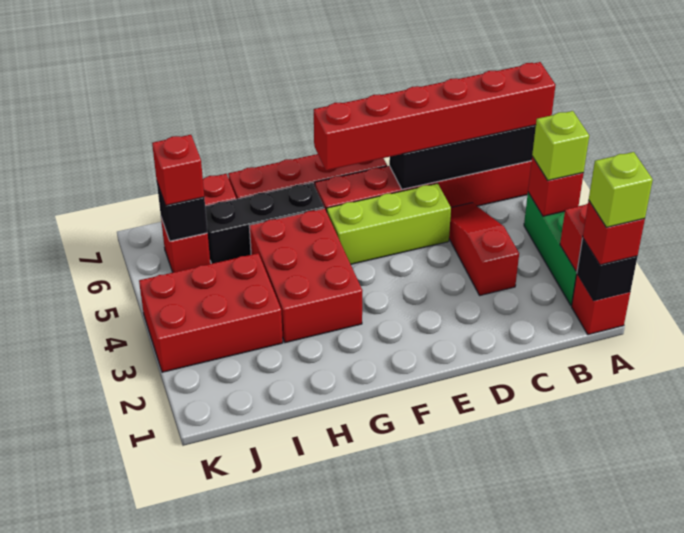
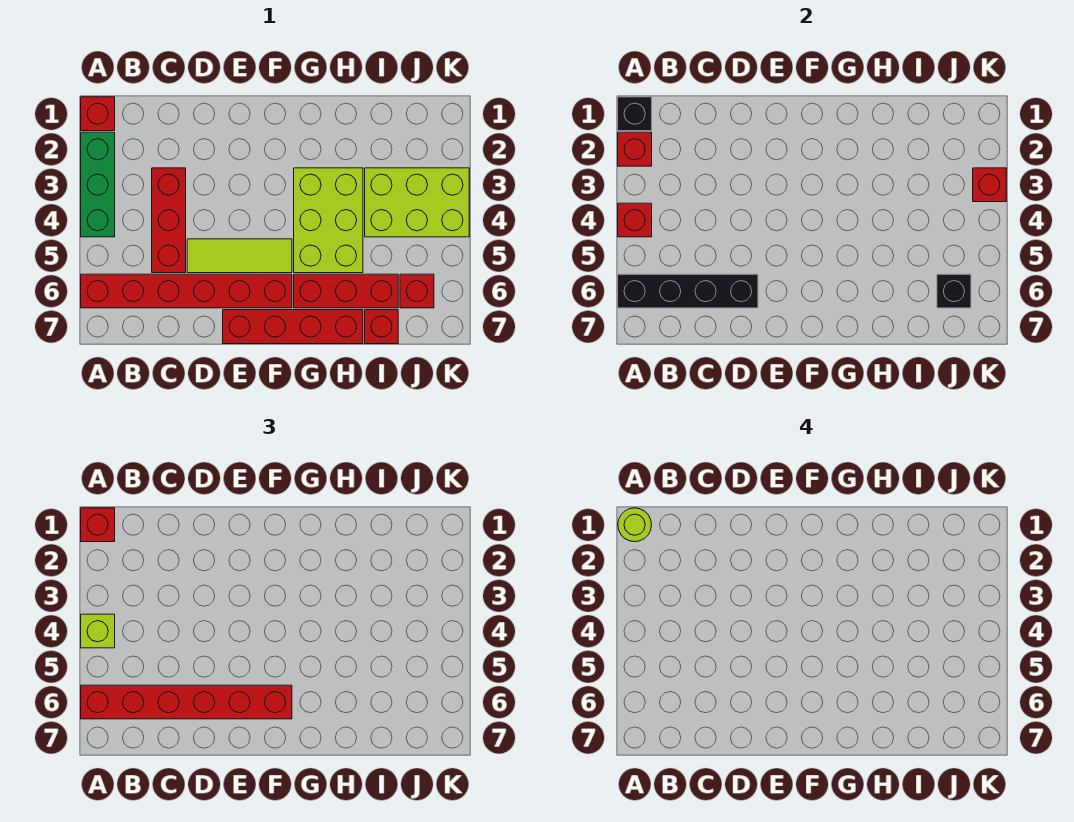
lime brick A1 level 4 -> lime round brick A1 level 4
red slope C3:C5 level 1 top 3 -> red brick C3:C5 level 1
lime brick D5:F5 level 1 -> lime tile D5:F5 level 1
red brick G3:H5 level 1 -> lime brick G3:H5 level 1
black brick G6:I6 level 1 -> red brick G6:I6 level 1
red brick I3:K4 level 1 -> lime brick I3:K4 level 1
red brick J6 level 3 -> red brick K3 level 2

